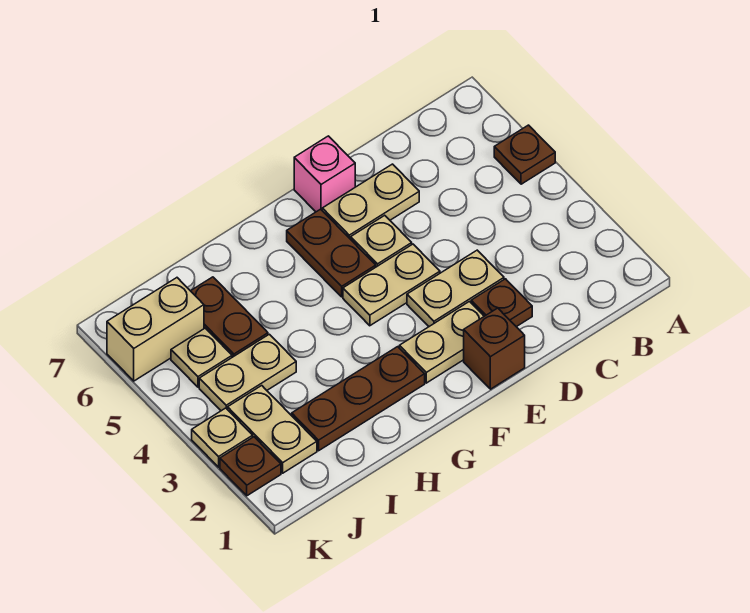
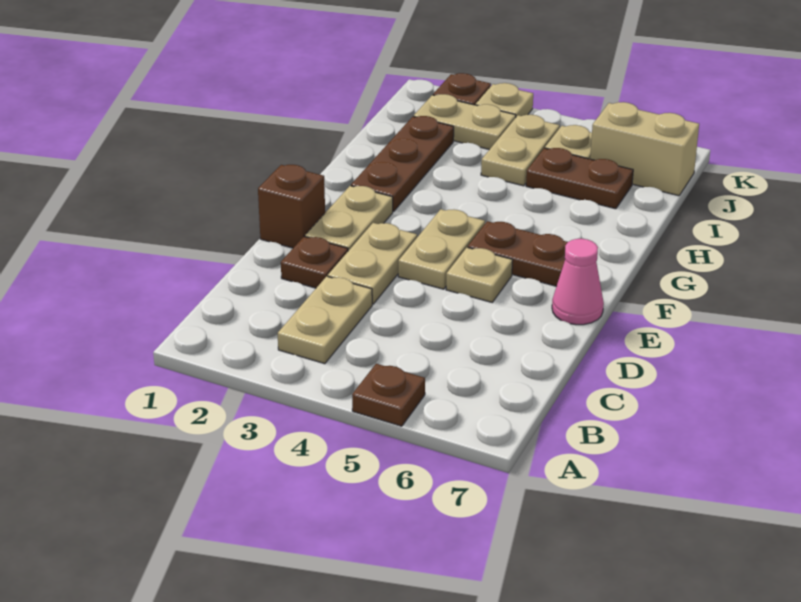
tan plate D6:E6 level 1 -> tan plate B3:C3 level 1
pink brick E7 level 1 -> pink cone E7 level 1
tan brick J6:K6 level 1 -> tan brick J6:J7 level 1

